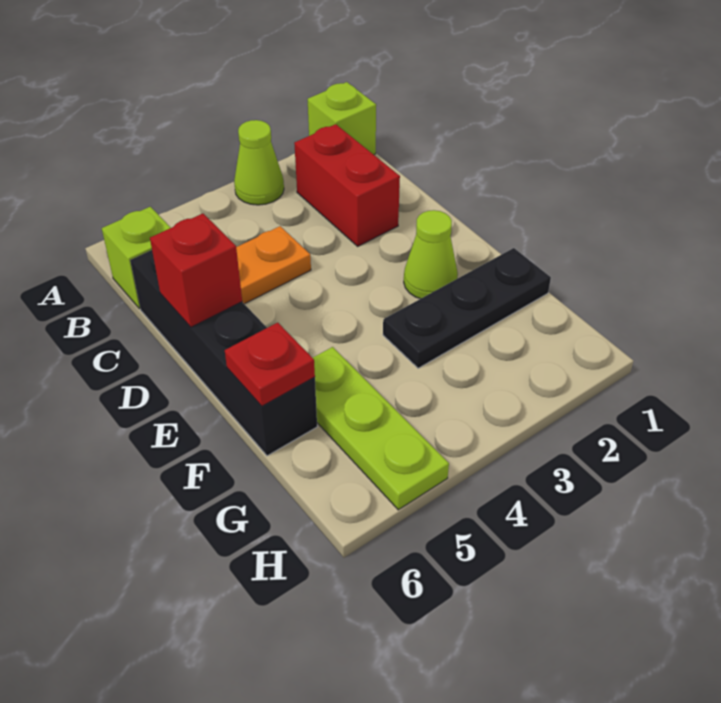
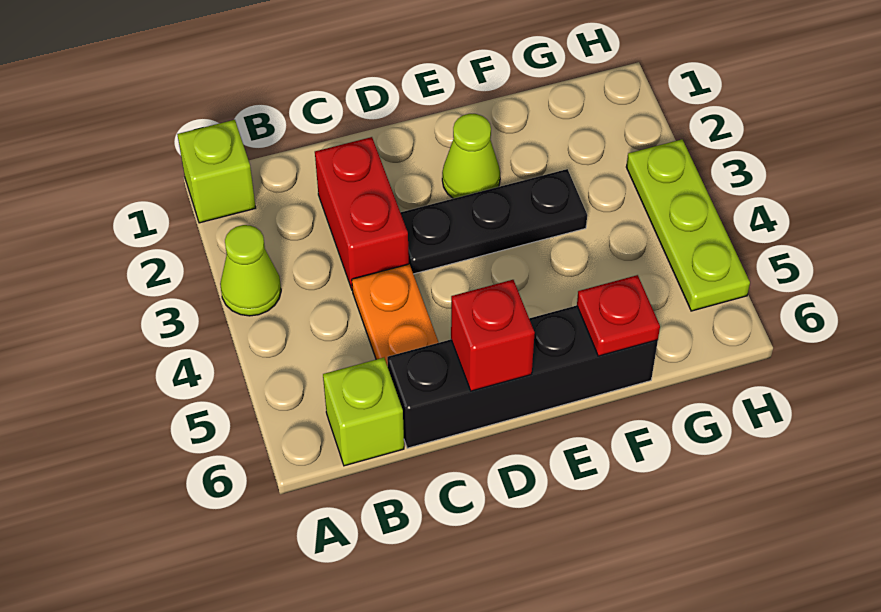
red brick B2:C2 level 1 -> red brick C2:C3 level 1
black plate F1:F3 level 1 -> black plate D3:F3 level 1
lime plate F5:H5 level 1 -> lime plate H3:H5 level 1

